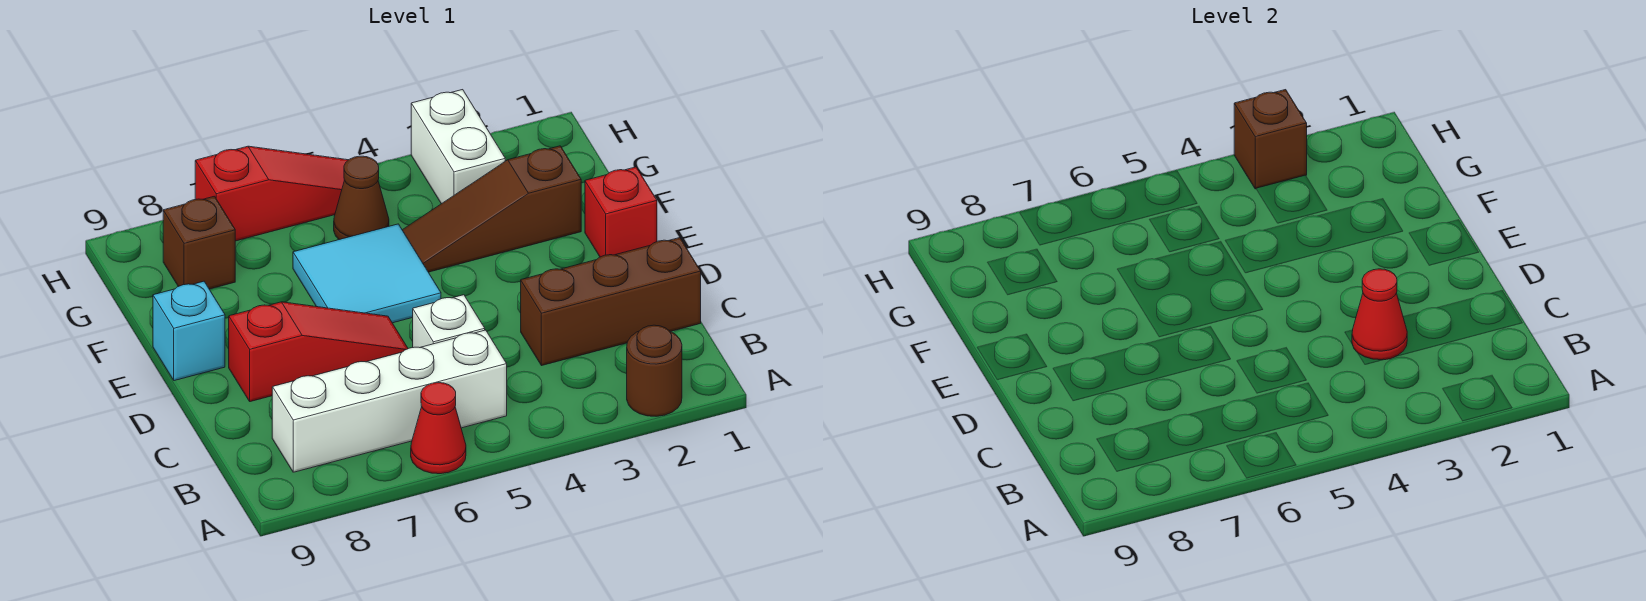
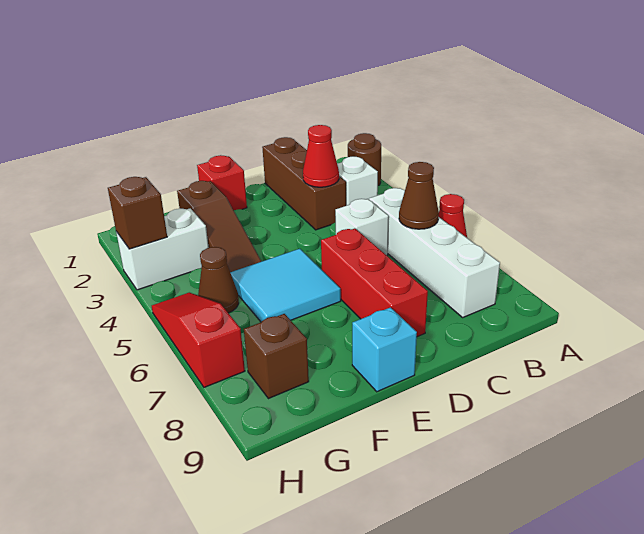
none -> white brick B3 level 1
none -> brown cone B6 level 2
red slope D6:D8 level 1 top 8 -> red brick D6:D8 level 1

